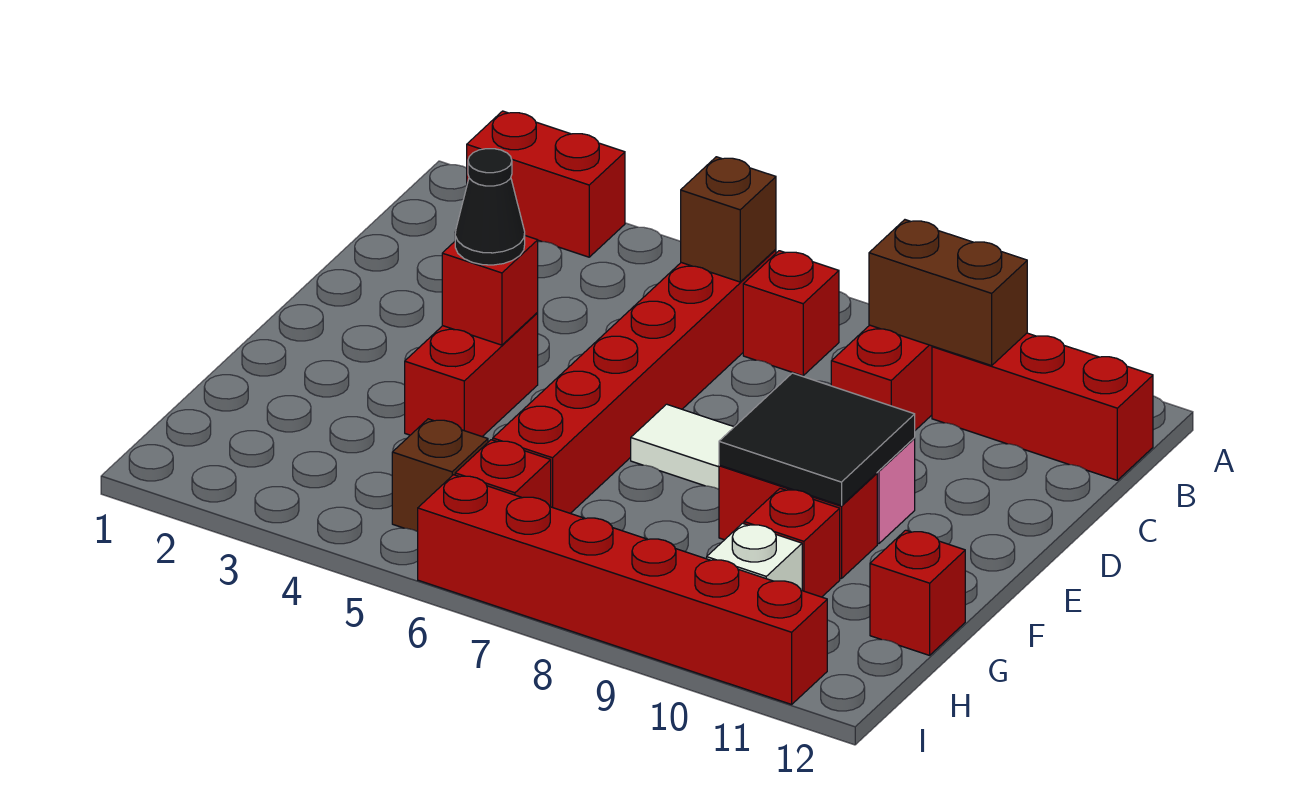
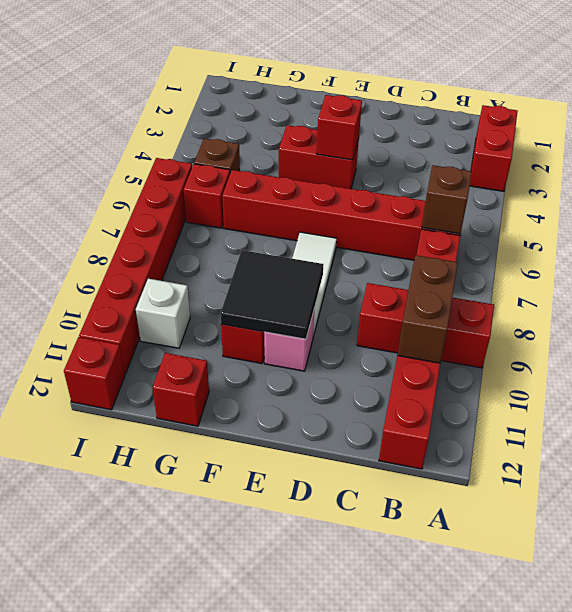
black cone E4 level 3 -> none
red brick G10 level 1 -> red brick I12 level 1

